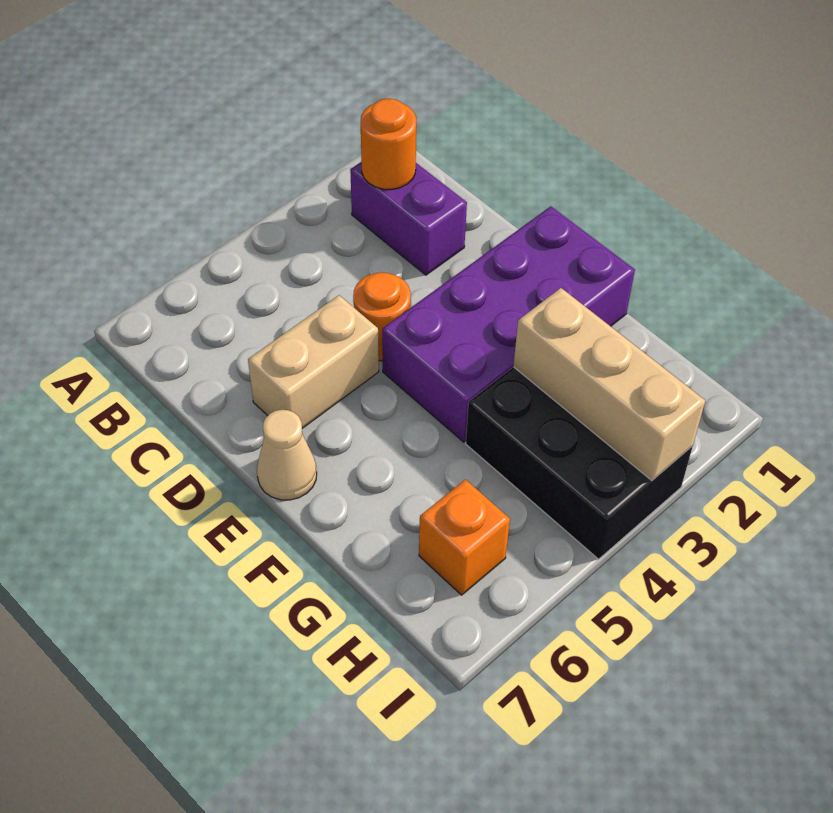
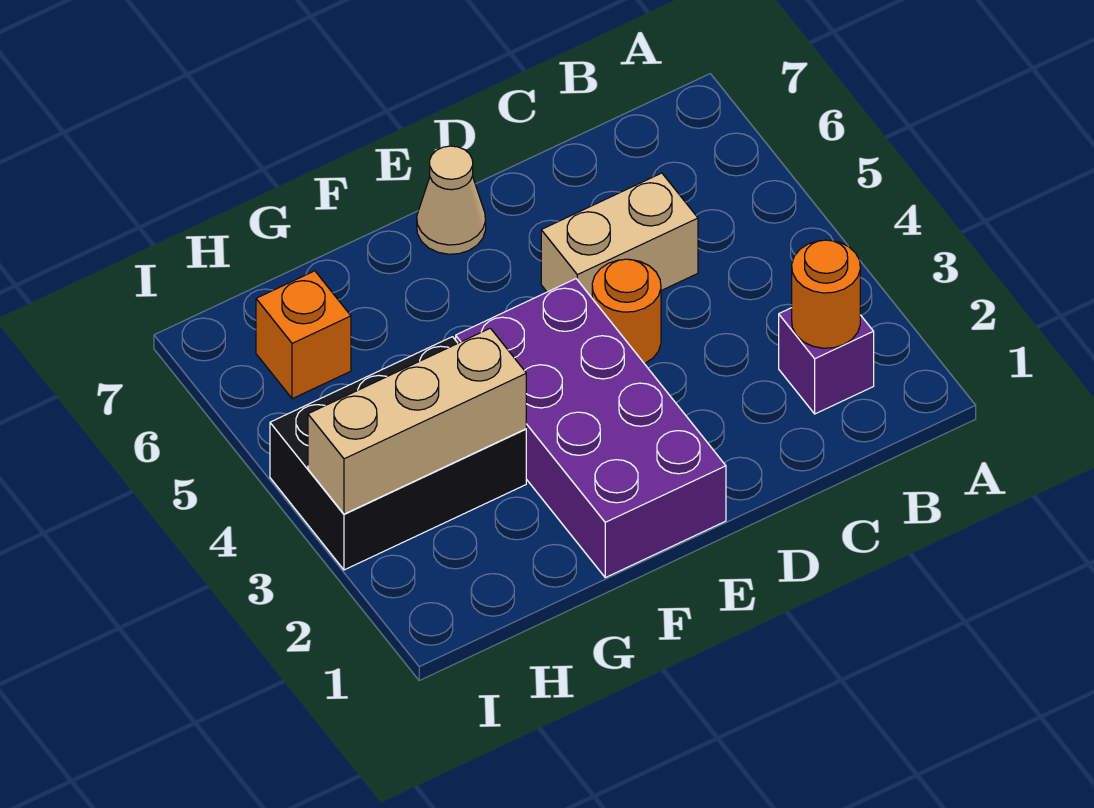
purple brick B2:C2 level 1 -> purple brick B2 level 1
tan brick D5:D6 level 1 -> tan brick C5:D5 level 1

